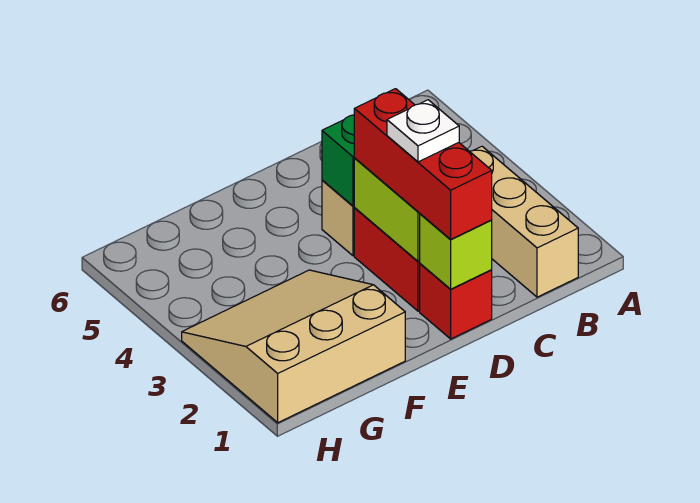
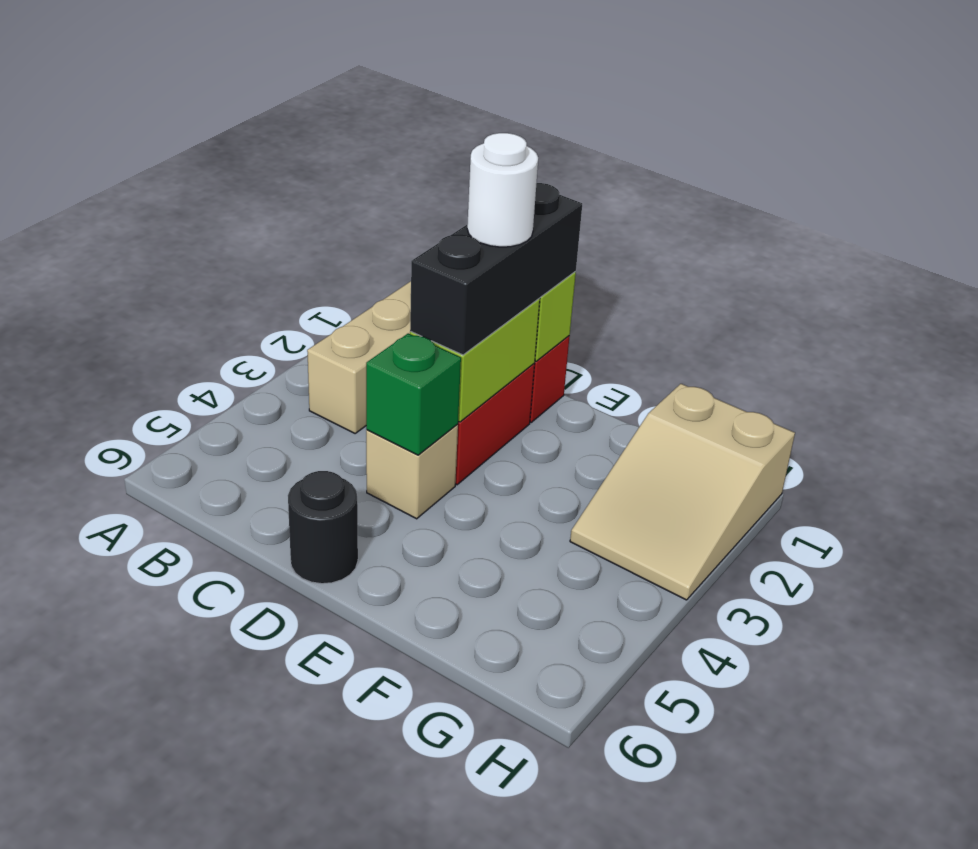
red brick D1:D3 level 3 -> black brick D1:D3 level 3
white plate D2 level 4 -> white round brick D2 level 4
none -> black round brick D6 level 1
tan slope F1:H3 level 1 top 1 -> tan slope G1:H3 level 1 top 1

